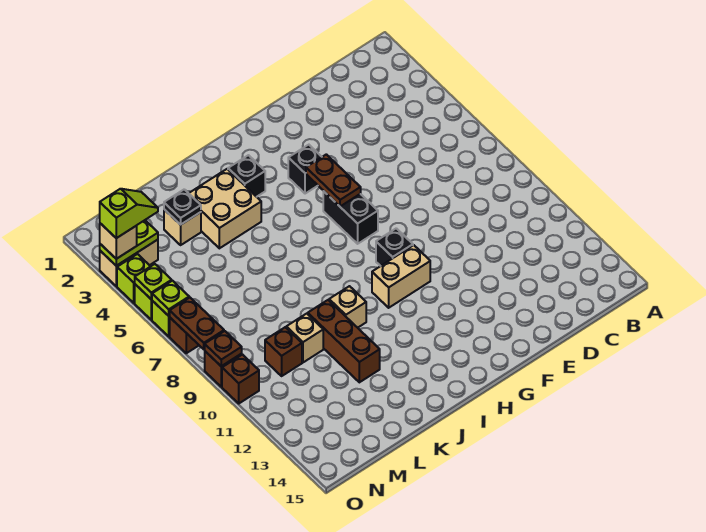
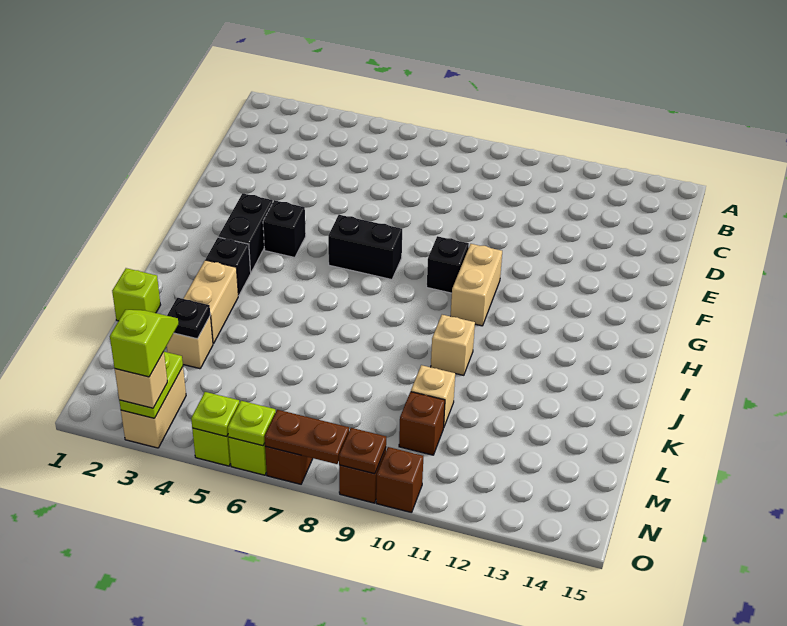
none -> black brick G3:H3 level 1
brown plate G5:G6 level 2 -> none
tan brick J3:K4 level 1 -> tan brick J3:K3 level 1
brown brick K10:K12 level 1 -> none
lime brick O4 level 1 -> lime brick K1 level 1

